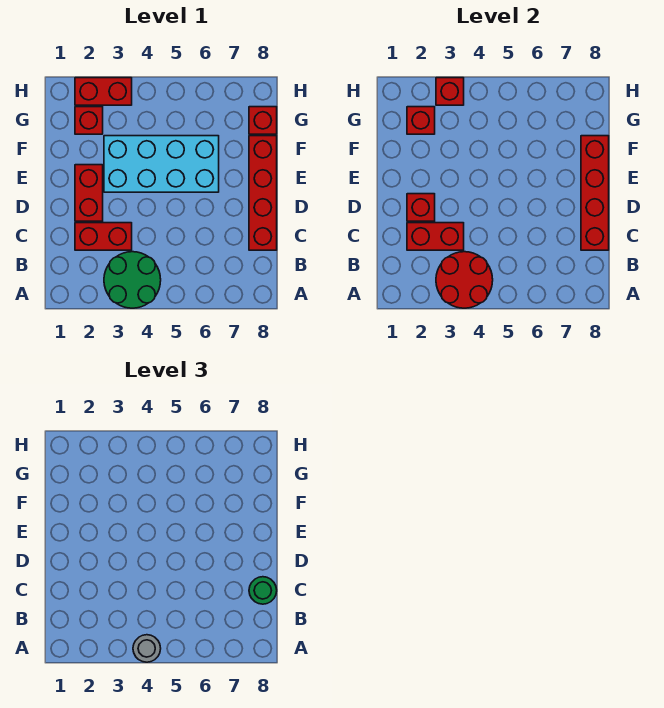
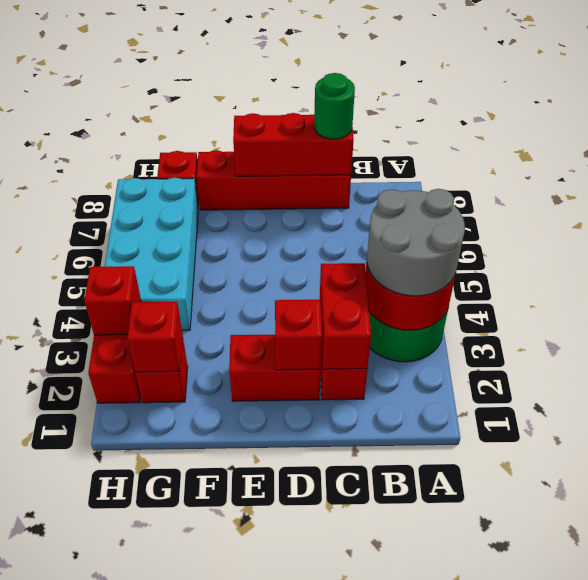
grey round brick A4 level 3 -> grey round brick A3:B4 level 3
red brick C8:F8 level 2 -> red brick C8:E8 level 2
cyan brick E3:F6 level 1 -> cyan brick G4:H7 level 1

